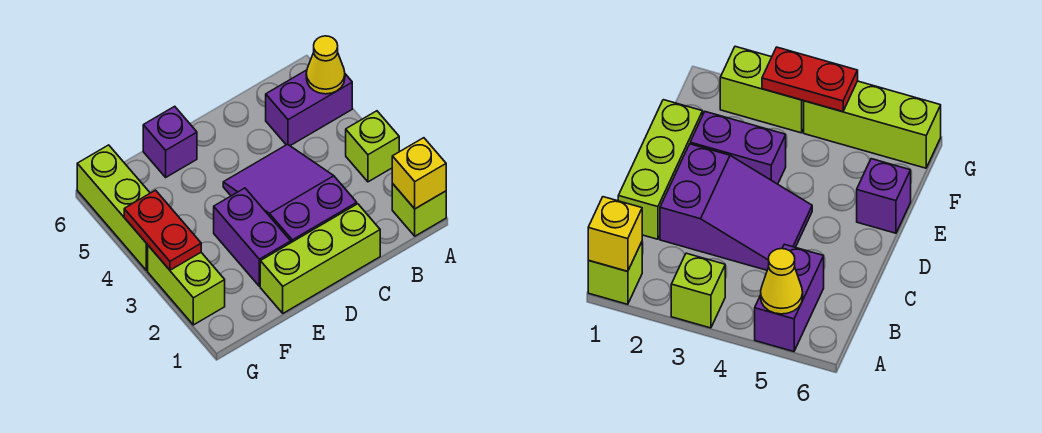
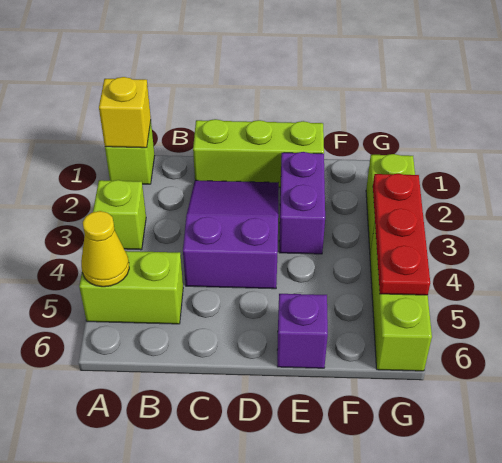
purple brick A5:B5 level 1 -> lime brick A5:B5 level 1
purple slope C2:D4 level 1 top 2 -> purple slope C2:D4 level 1 top 4
red plate G3:G4 level 2 -> red plate G3:G5 level 2

